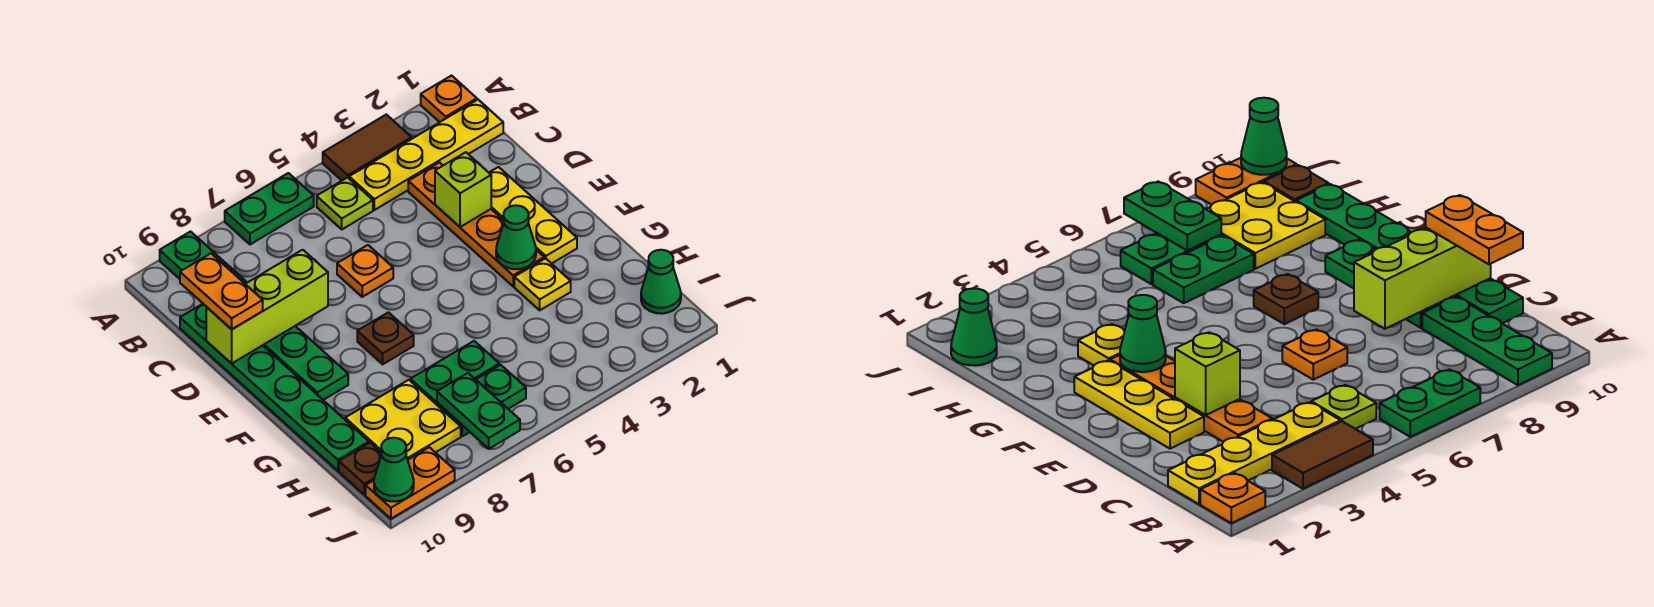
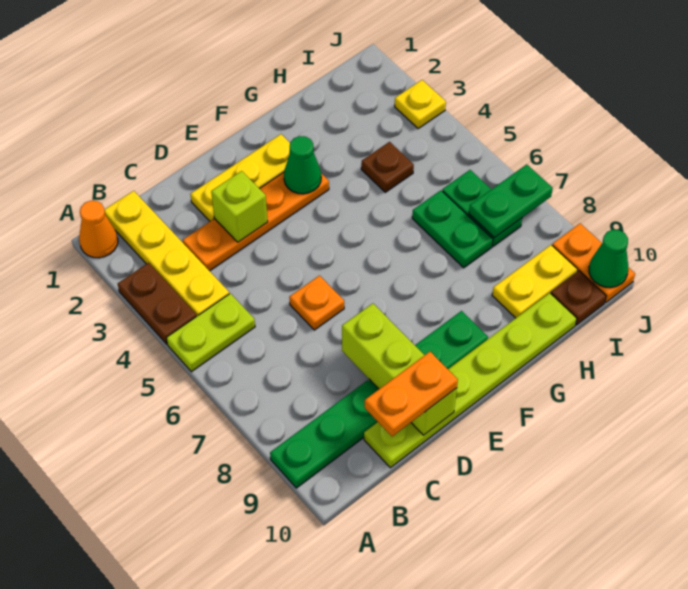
orange plate A1 level 1 -> orange cone A1 level 1
brown tile A3:A4 level 1 -> brown plate A3:A4 level 1
green plate A6:A7 level 1 -> none
lime plate B5 level 1 -> lime plate A5:B5 level 1
green plate C10:H10 level 1 -> lime plate C10:H10 level 1
brown plate F7 level 1 -> brown plate H4 level 1
yellow plate G3 level 1 -> yellow plate J3 level 1
yellow plate H8:I9 level 1 -> yellow plate H9:I9 level 1
green cone I1 level 1 -> none

